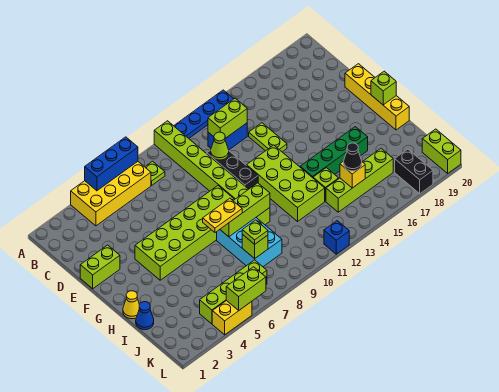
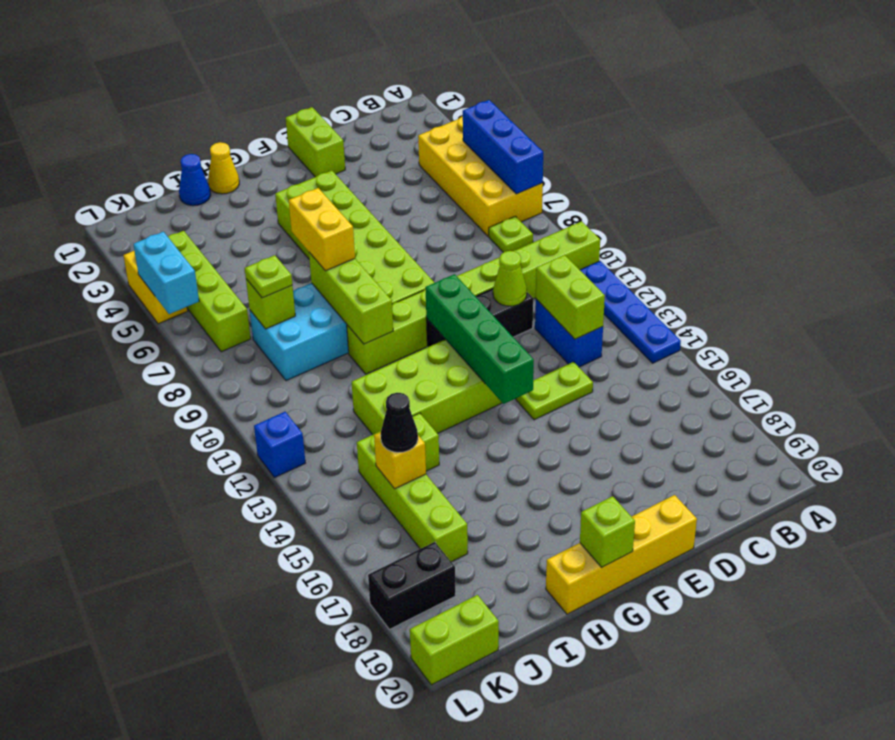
yellow plate H7:H8 level 3 -> yellow brick H7:H8 level 3
green brick H14:H17 level 1 -> green brick F11:F14 level 2
lime brick L5:L6 level 2 -> cyan brick L5:L6 level 2

